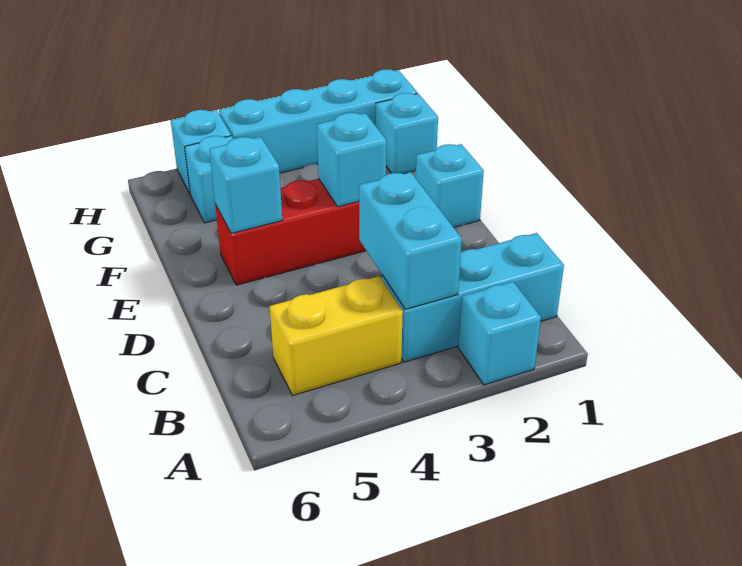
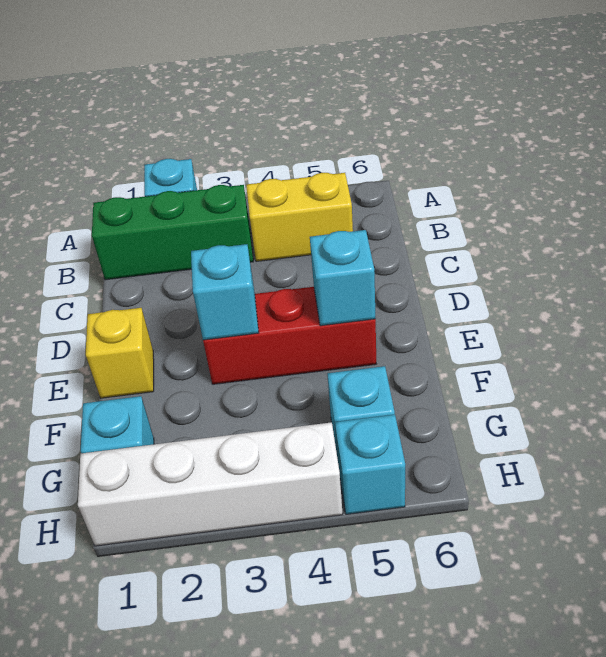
cyan brick B1:B3 level 1 -> green brick B1:B3 level 1
cyan brick B3:C3 level 2 -> none
cyan brick E1 level 1 -> yellow brick E1 level 1
cyan brick H1:H4 level 1 -> white brick H1:H4 level 1

